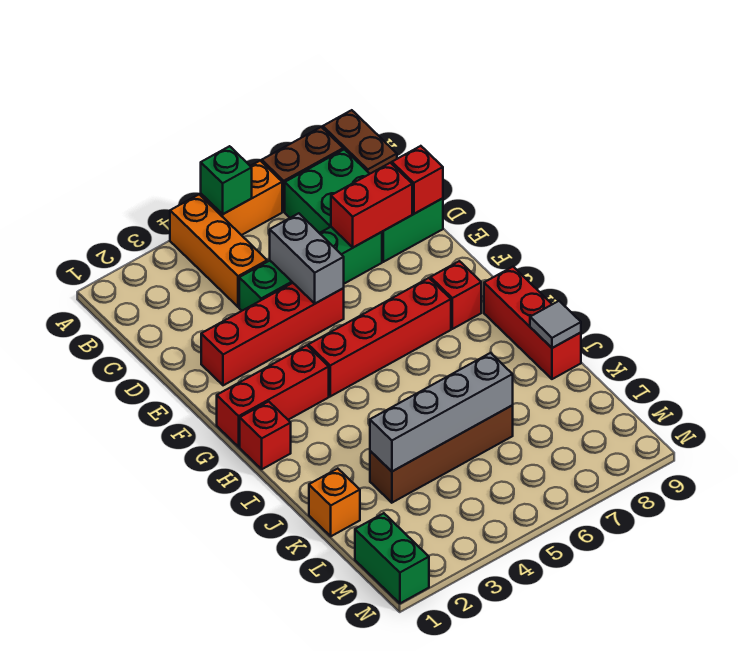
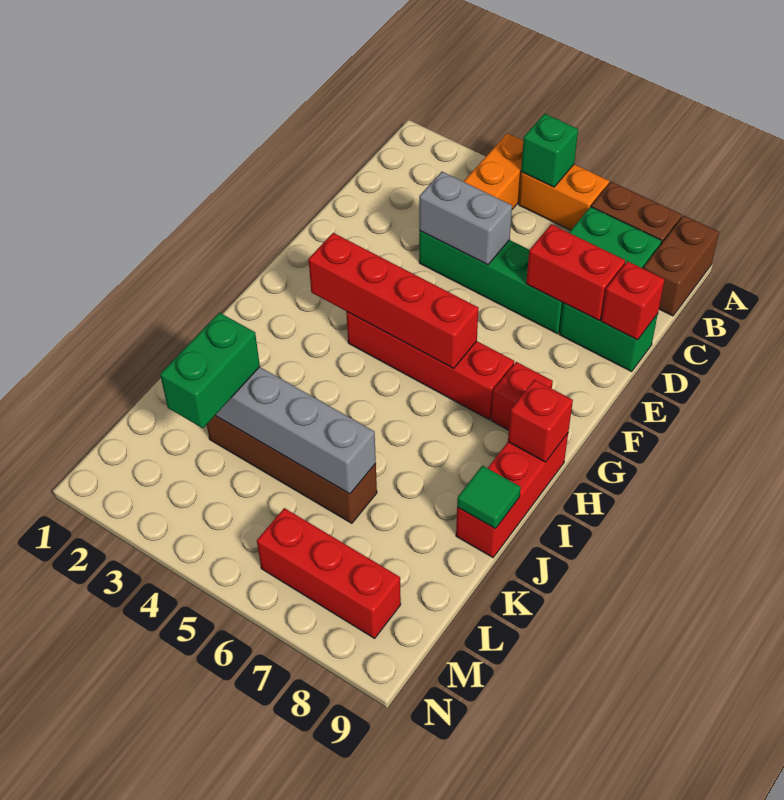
grey brick D5:E5 level 2 -> grey brick D4:D5 level 2
red brick E2:E5 level 1 -> red brick G3:G6 level 2
red brick G1:G3 level 1 -> red brick M6:M8 level 1
red brick H1 level 1 -> red brick H9 level 2
grey tile J9 level 2 -> green tile J9 level 2
orange brick K1 level 1 -> none
green brick M1:N1 level 1 -> green brick K3:L3 level 3

